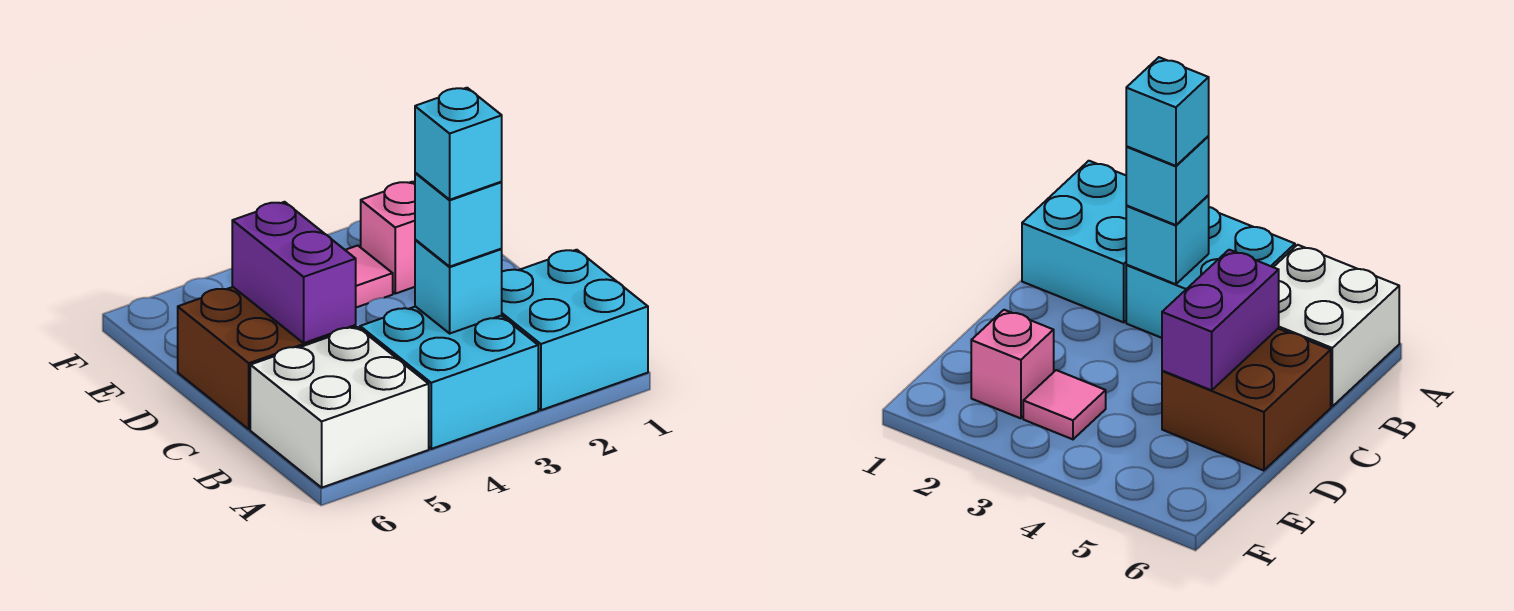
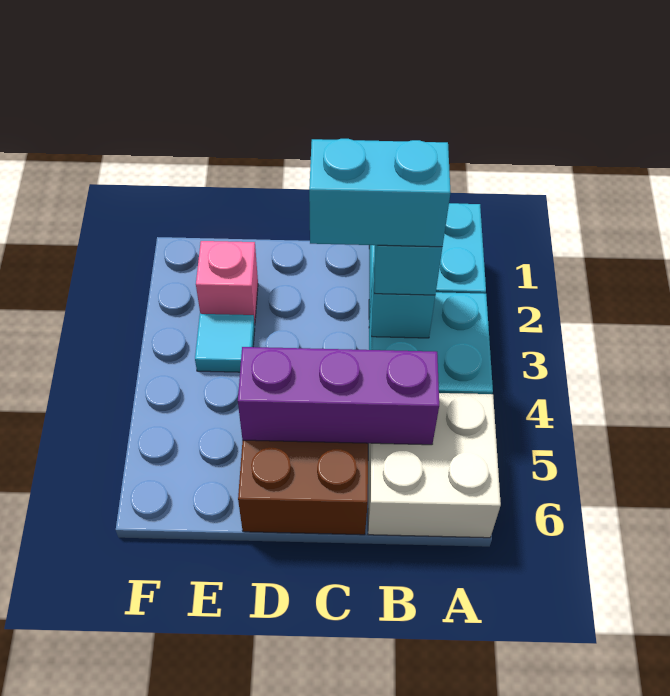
cyan brick B3 level 4 -> cyan brick B3:C3 level 4
purple brick C5:D5 level 2 -> purple brick B5:D5 level 2
pink tile E3 level 1 -> cyan tile E3 level 1

